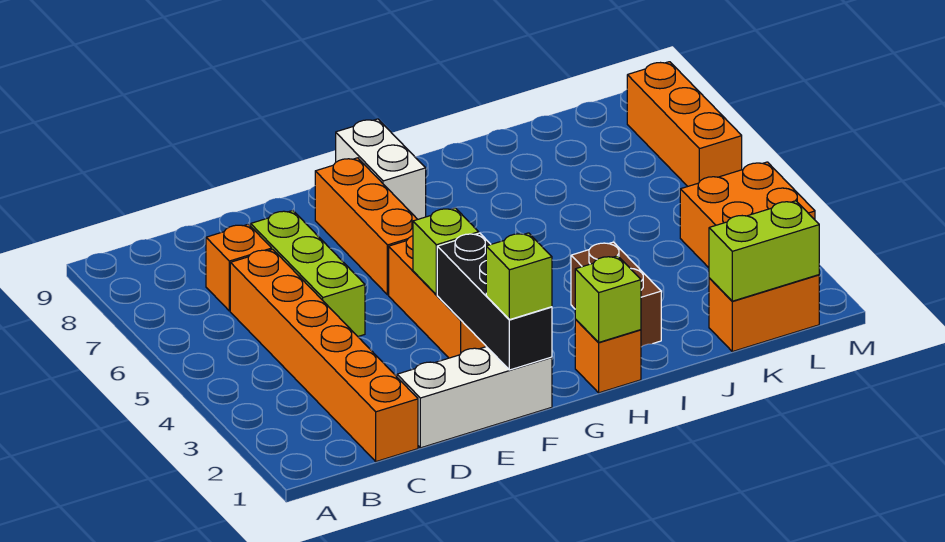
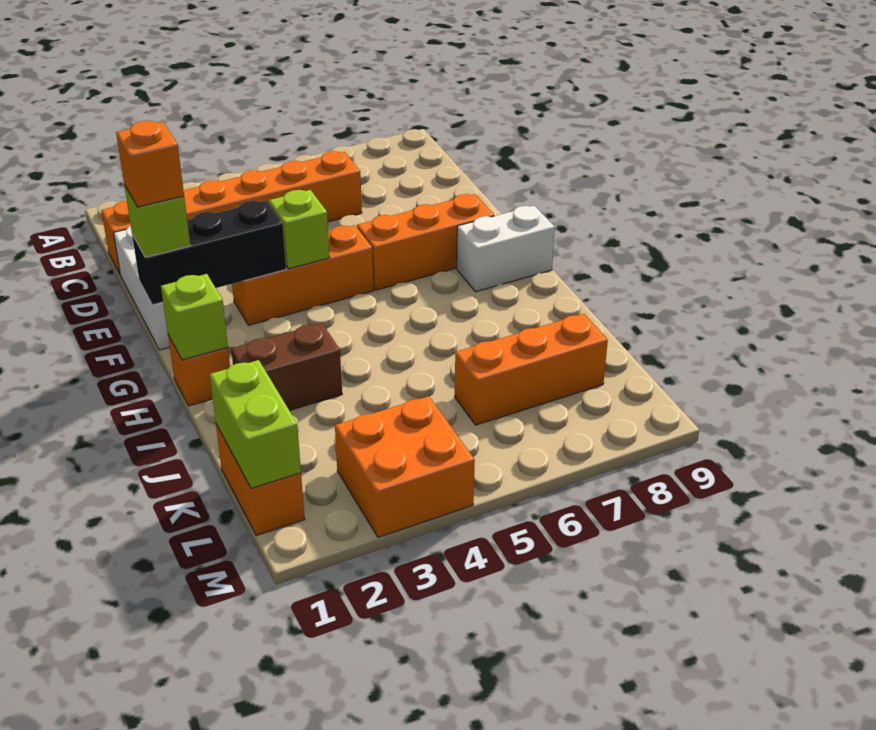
orange brick C7 level 1 -> orange brick F1 level 4
lime brick D5:D7 level 1 -> none
orange brick M6:M8 level 1 -> orange brick K6:K8 level 1

